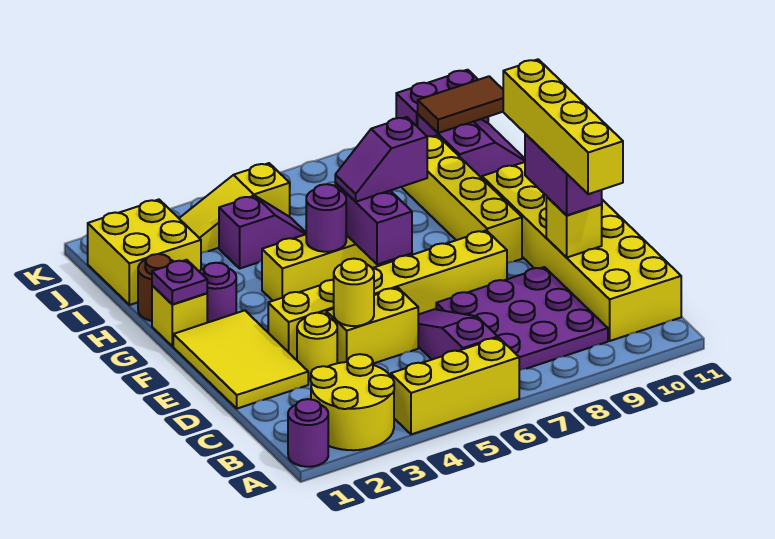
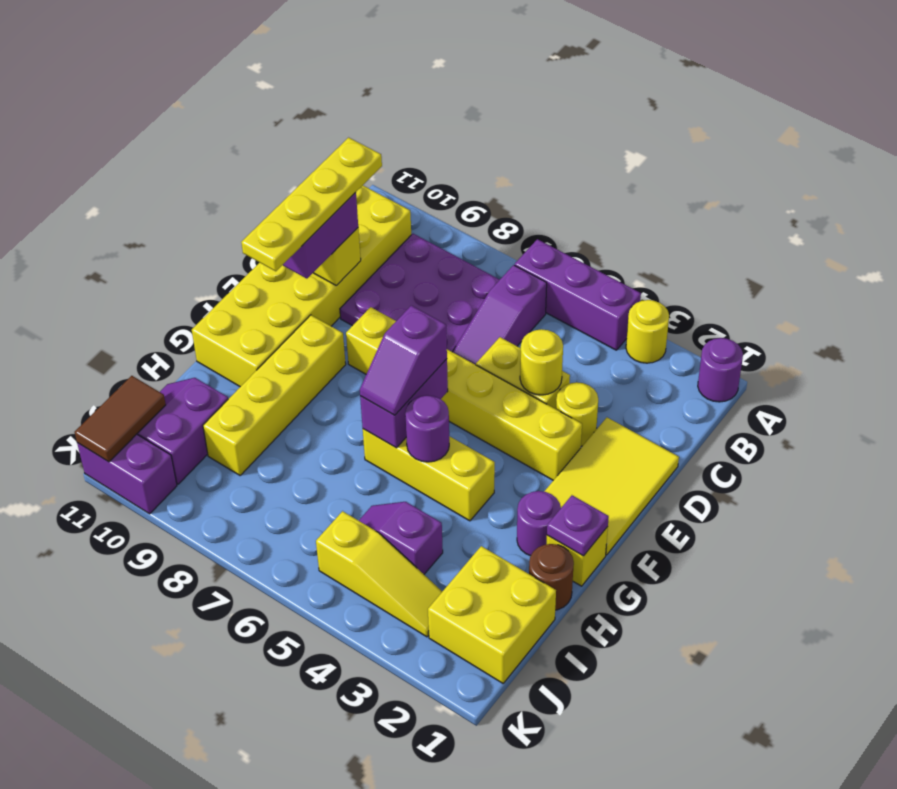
yellow round brick A2:B3 level 1 -> yellow round brick A3 level 1
yellow brick A4:A6 level 1 -> purple brick A4:A6 level 1
yellow brick C10:F10 level 4 -> yellow plate C10:F10 level 4
purple slope G6:G7 level 3 top 7 -> purple slope F6:G6 level 3 top F
brown tile J10:J11 level 2 -> brown tile J11:K11 level 2

